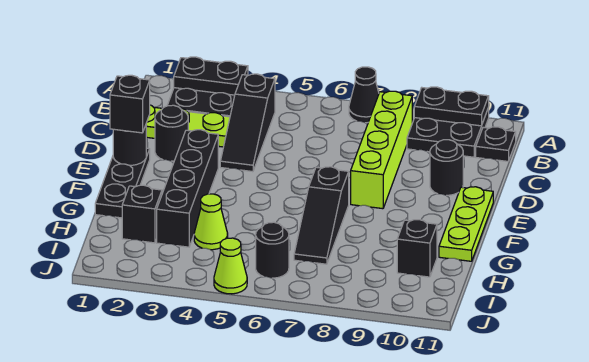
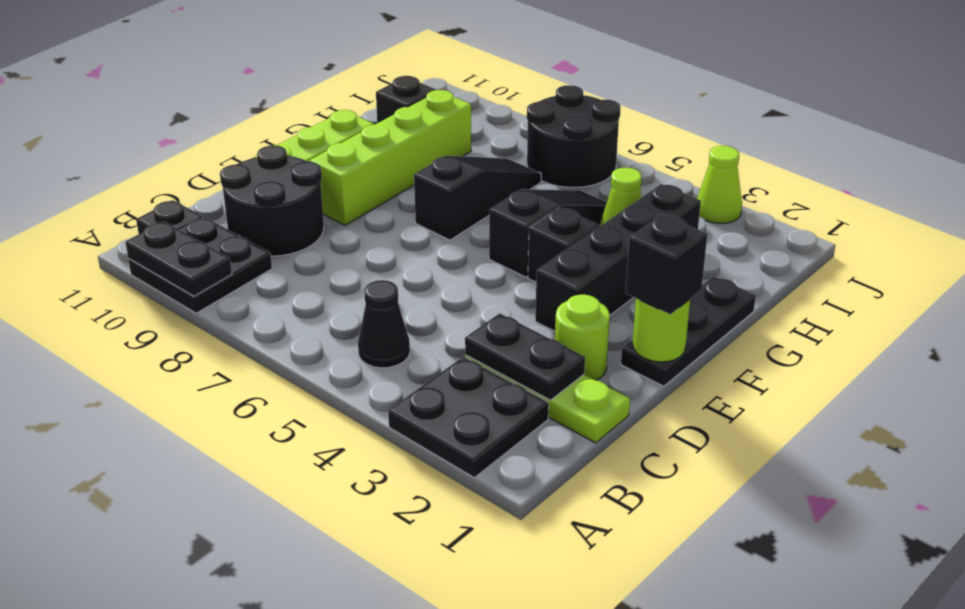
black plate A2:A3 level 2 -> black plate C2:C3 level 2
black cone A7 level 1 -> black cone B5 level 1
black slope B4:D4 level 1 top B -> black slope F5:H5 level 1 top F
lime brick B8:E8 level 1 -> lime brick E9:H9 level 1
black round brick D2 level 1 -> lime round brick D2 level 1
black round brick D10 level 1 -> black round brick C9:D10 level 1
black round brick E1 level 2 -> lime round brick E1 level 2
black brick H2 level 1 -> black brick F4 level 1
black round brick I6 level 1 -> black round brick I6:J7 level 1
lime cone J5 level 1 -> lime cone J3 level 1

